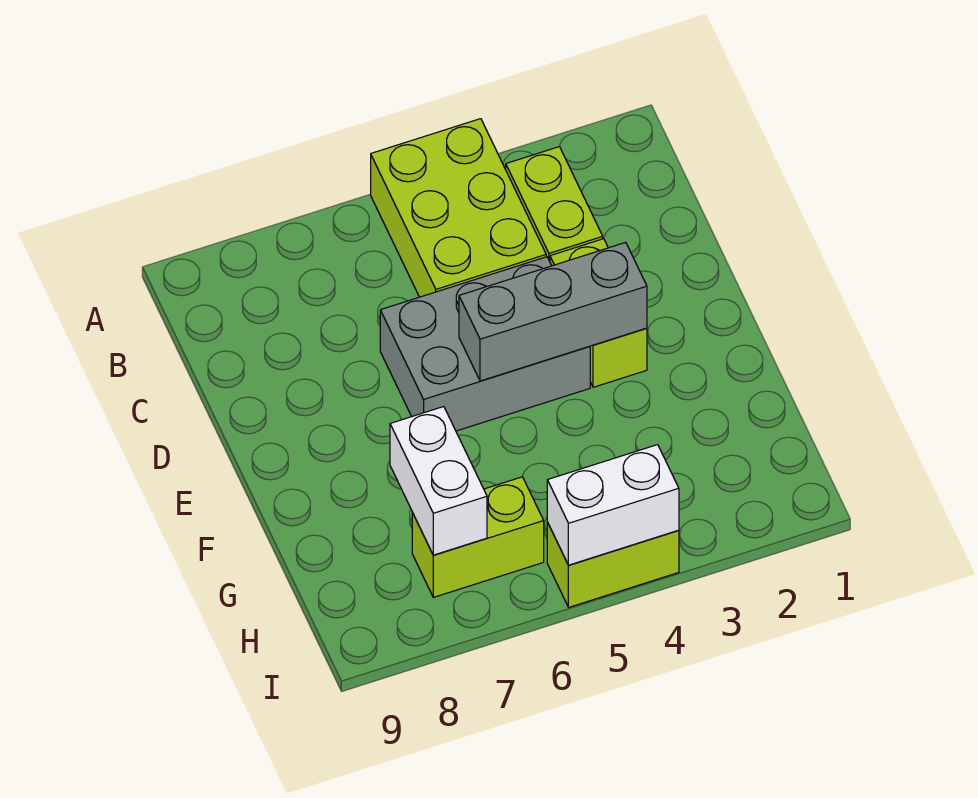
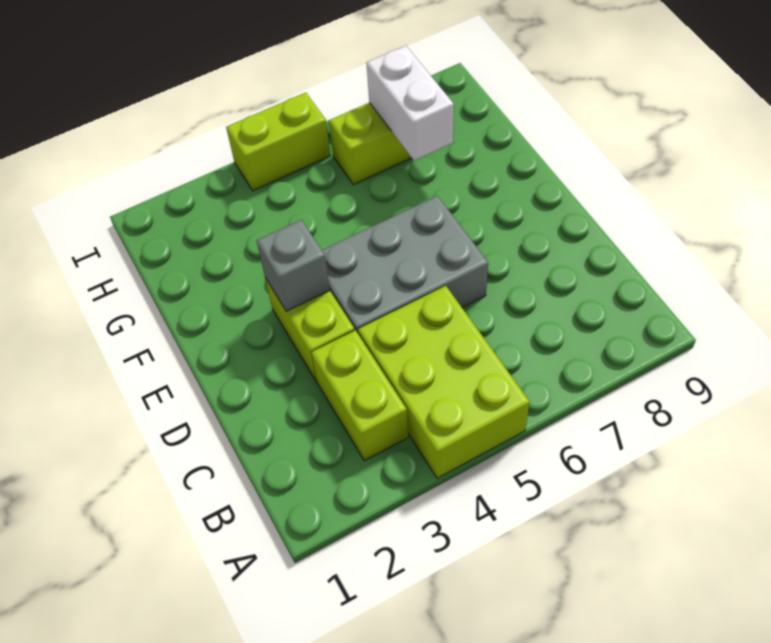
grey brick E3:E5 level 2 -> grey brick E3 level 2
white brick I4:I5 level 2 -> none

